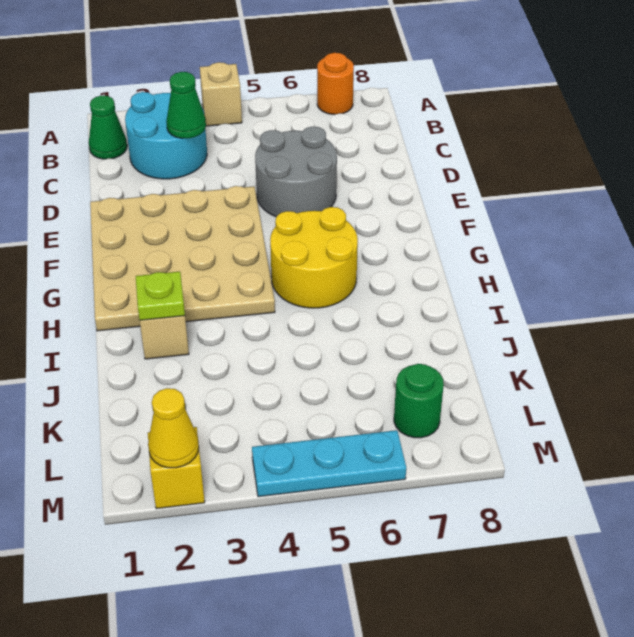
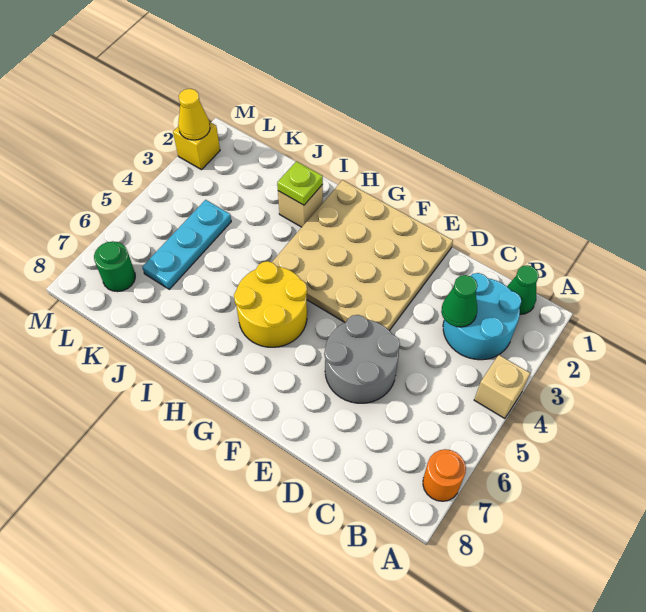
cyan plate M4:M6 level 1 -> cyan plate K4:K6 level 1

